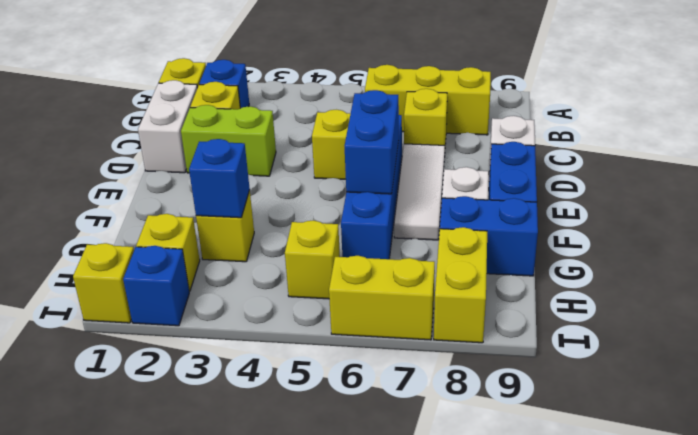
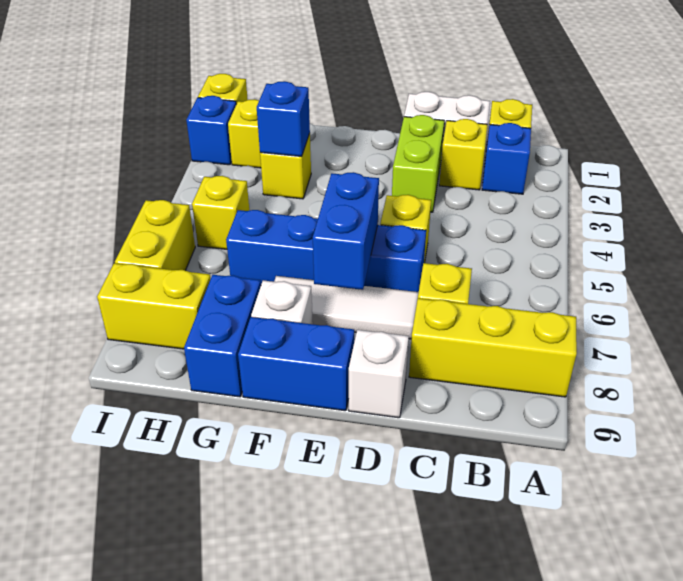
yellow brick B6:B8 level 1 -> yellow brick A8:C8 level 1
blue brick E6:F6 level 2 -> blue brick E6:E7 level 2

